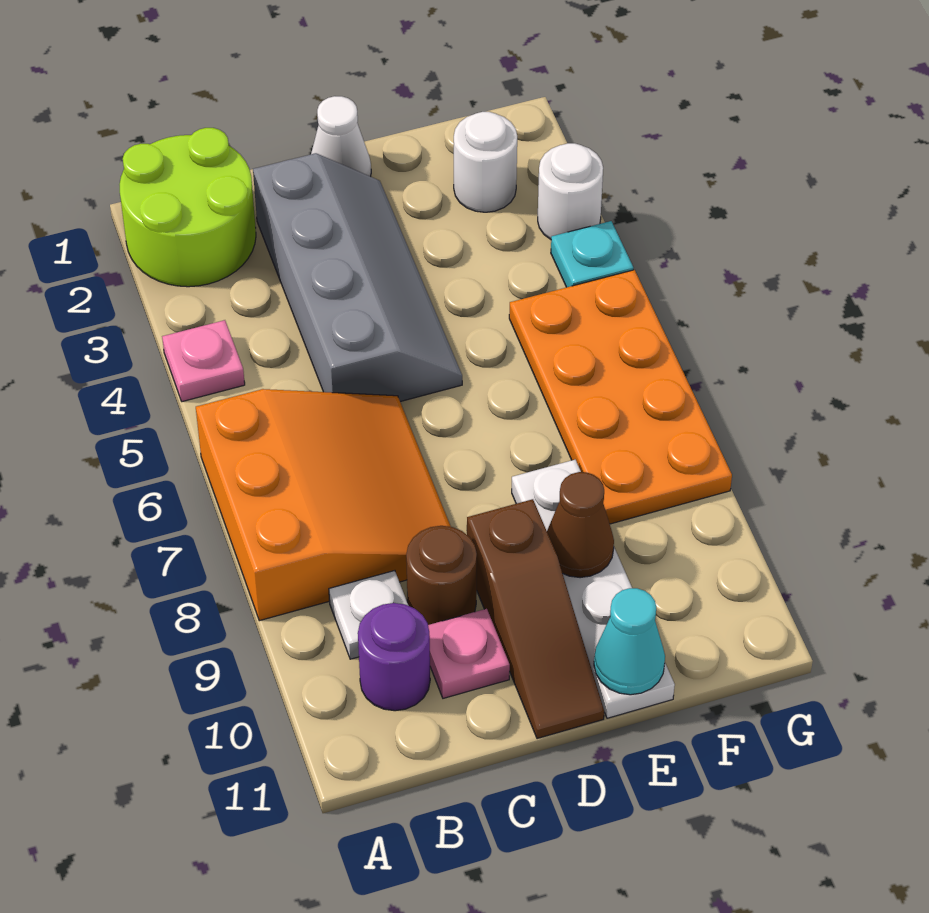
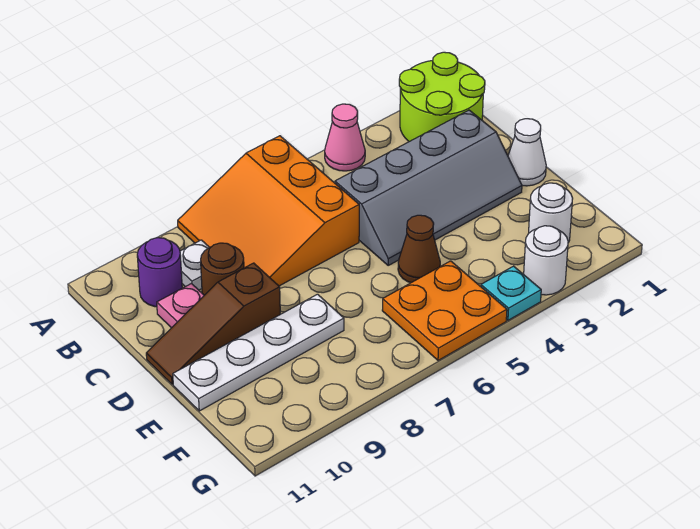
pink plate A4 level 1 -> pink cone A4 level 1
orange slope A6:C8 level 1 top A -> orange slope A6:C8 level 1 top 6
brown cone E9 level 2 -> brown cone E5 level 1
cyan cone E11 level 2 -> none
orange plate F5:G8 level 1 -> orange plate F5:G6 level 1

